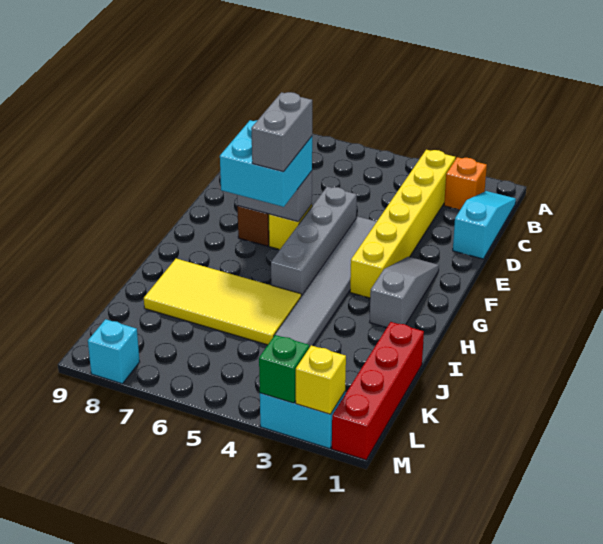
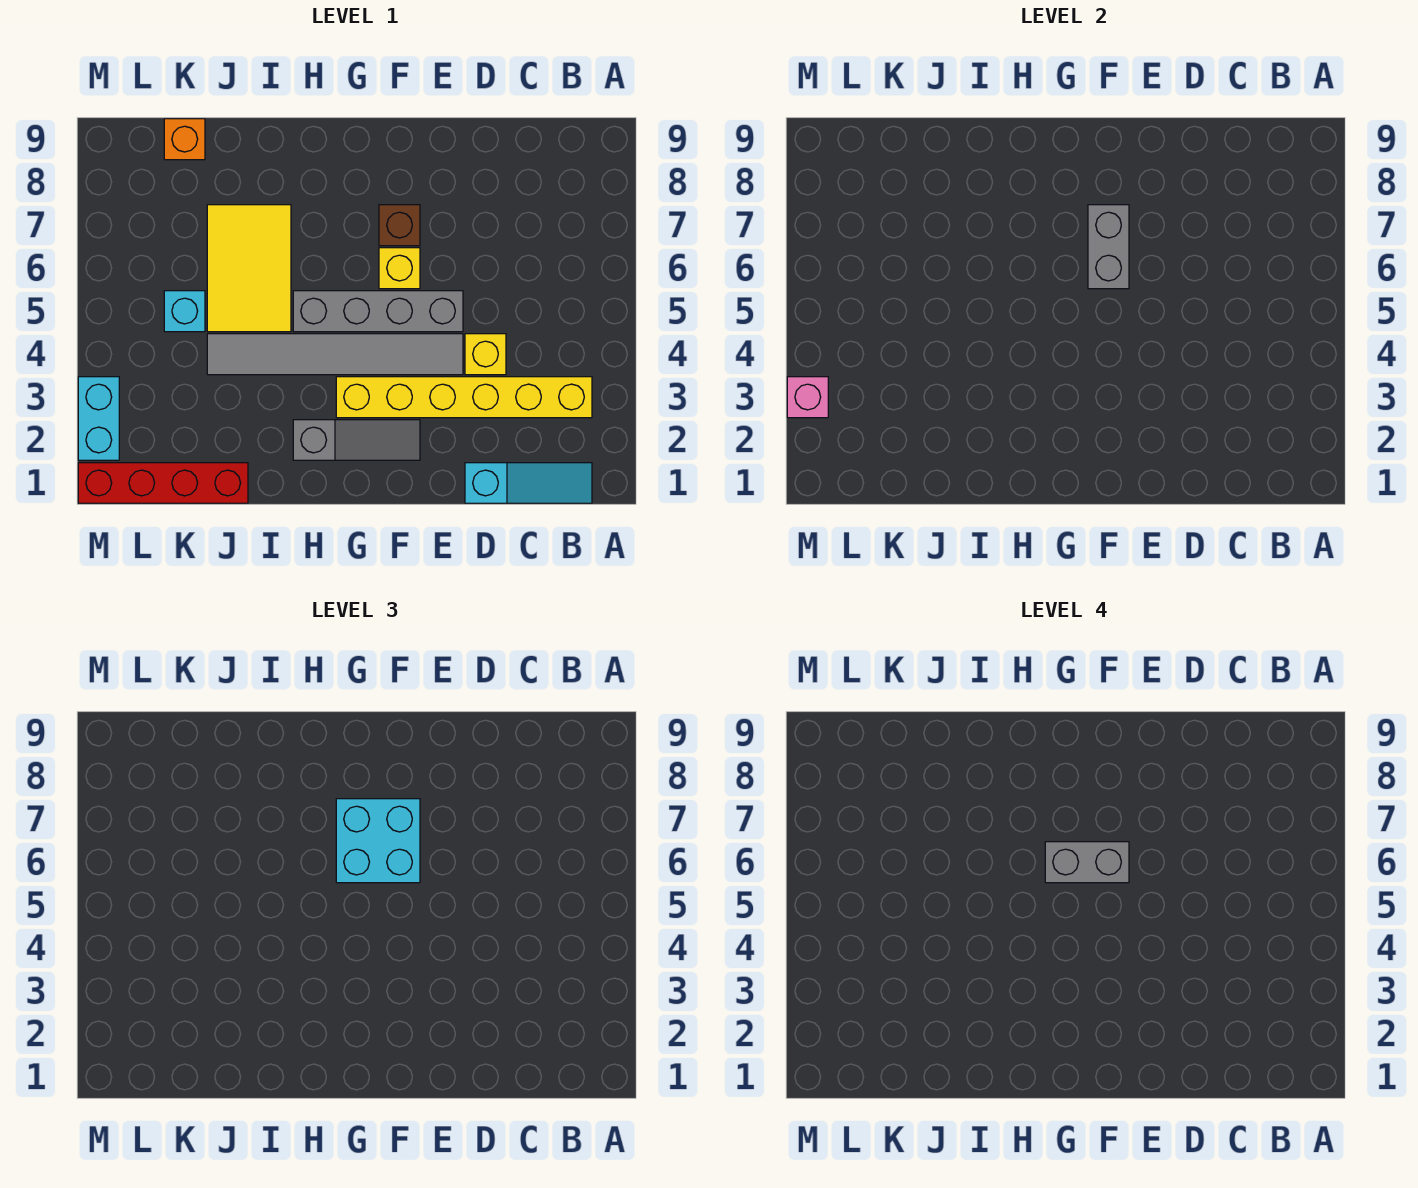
orange brick B2 level 1 -> orange brick K9 level 1
yellow tile I5:J8 level 1 -> yellow tile I5:J7 level 1
yellow brick M2 level 2 -> yellow brick D4 level 1
green brick M3 level 2 -> pink brick M3 level 2
cyan brick M8 level 1 -> cyan brick K5 level 1

